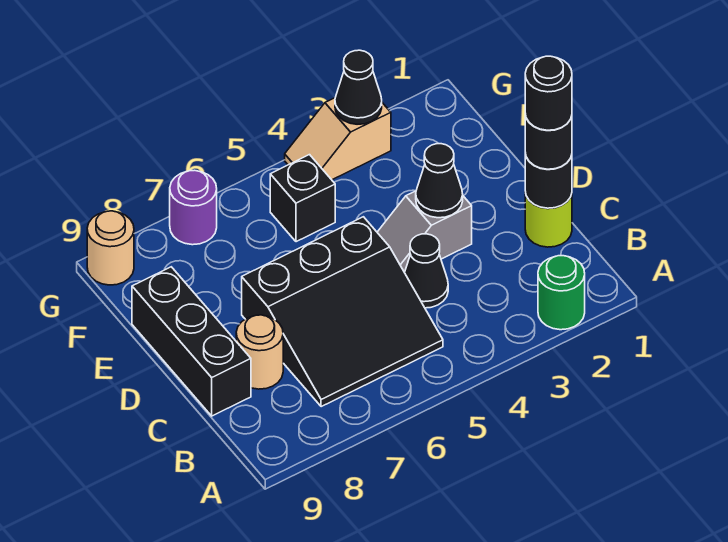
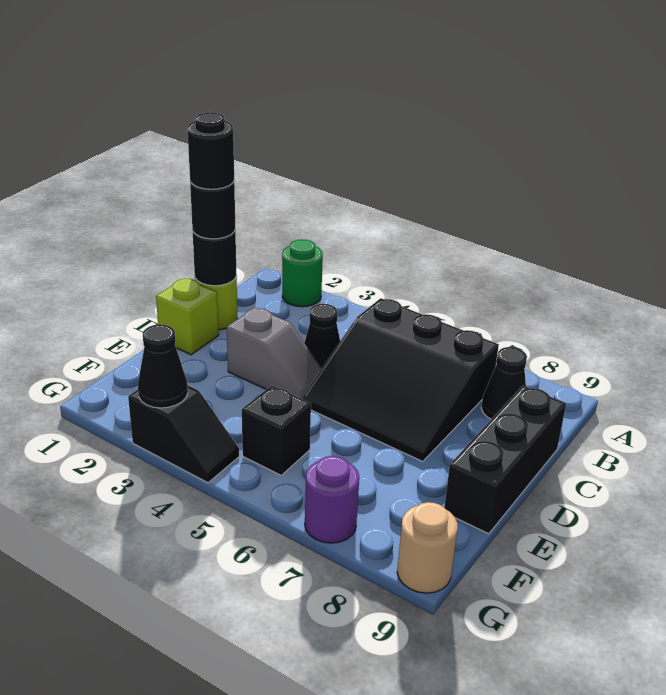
black slope B5:D7 level 1 top D -> black slope B5:D7 level 1 top B
tan round brick C8 level 1 -> none
none -> lime brick D1 level 1
black cone D3 level 2 -> black cone B8 level 1
tan slope G3:G4 level 1 top 3 -> black slope G3:G4 level 1 top 3

